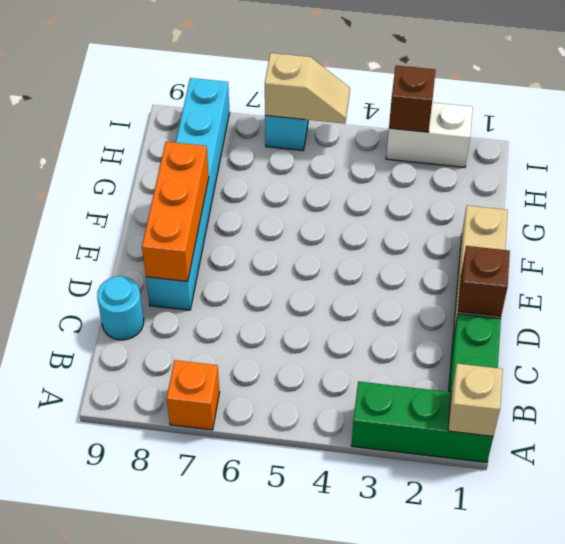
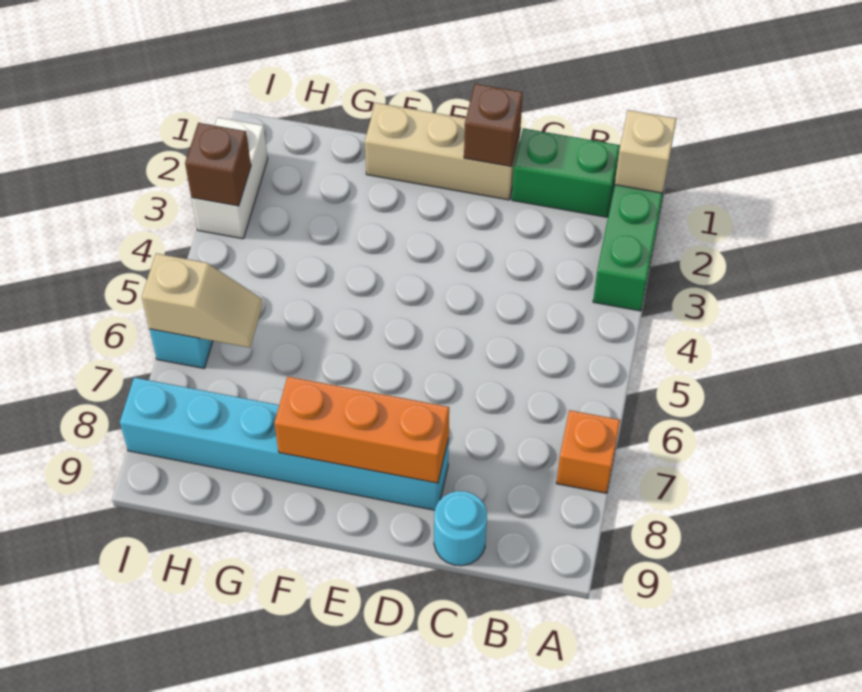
tan slope I5:I6 level 2 top 6 -> tan slope H6:I6 level 2 top I

